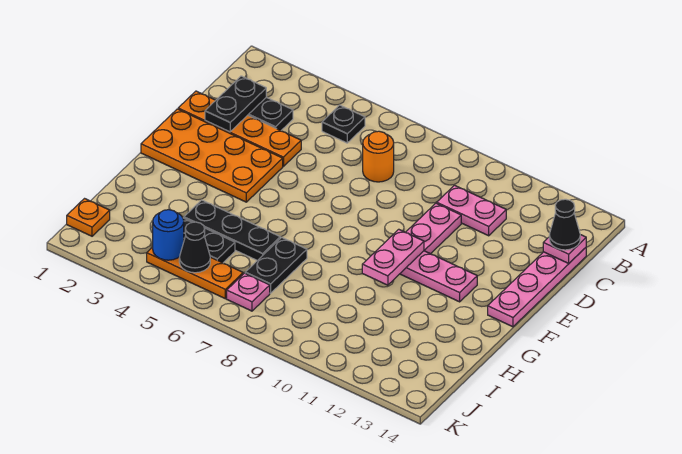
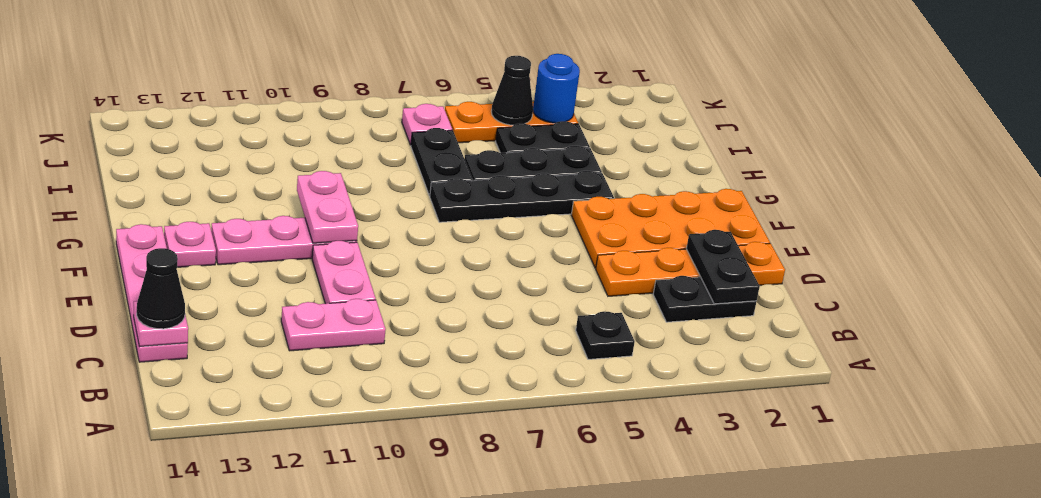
orange round brick C7 level 1 -> none
none -> pink plate F13 level 1
none -> black plate G4:G7 level 1
orange plate J1 level 1 -> none

